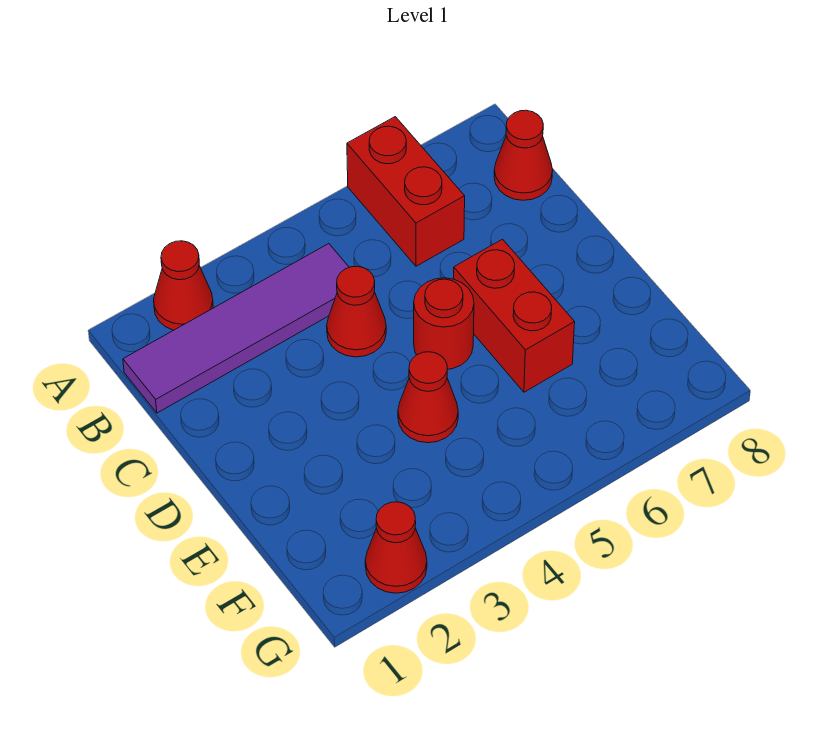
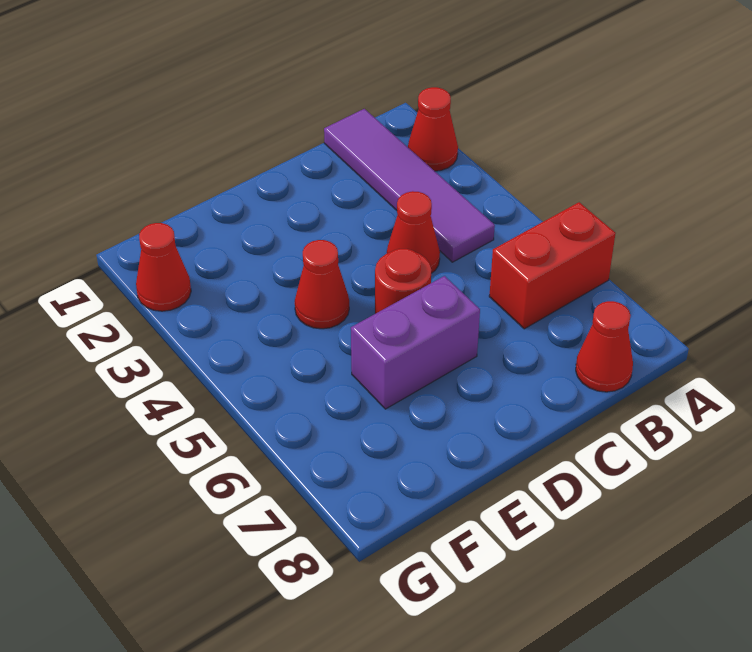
red brick D6:E6 level 1 -> purple brick D6:E6 level 1

